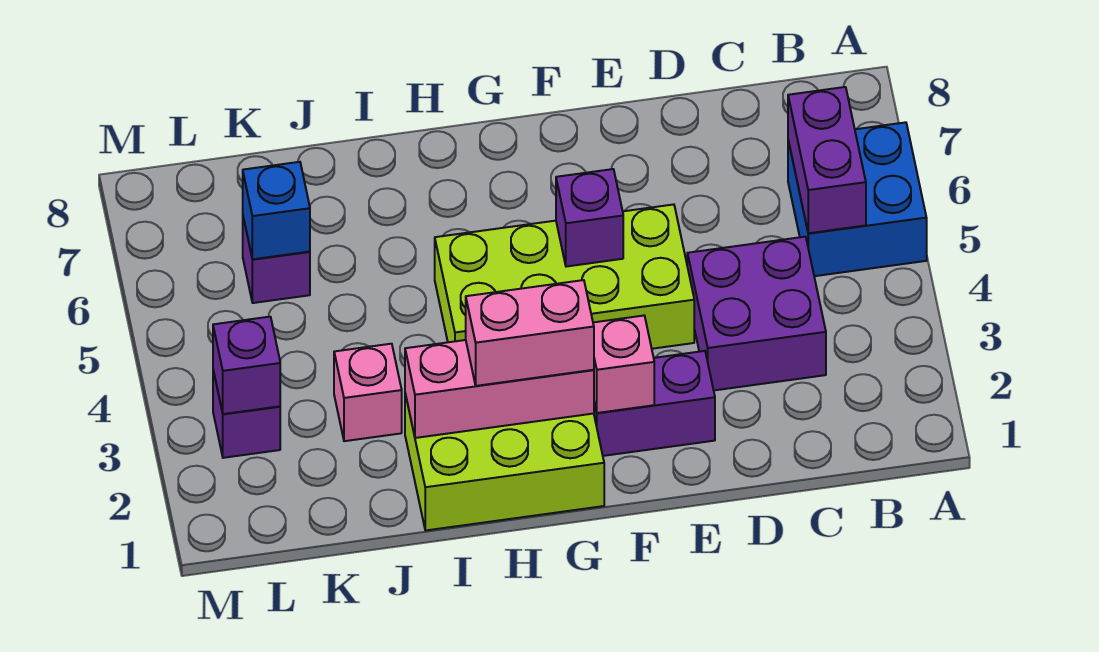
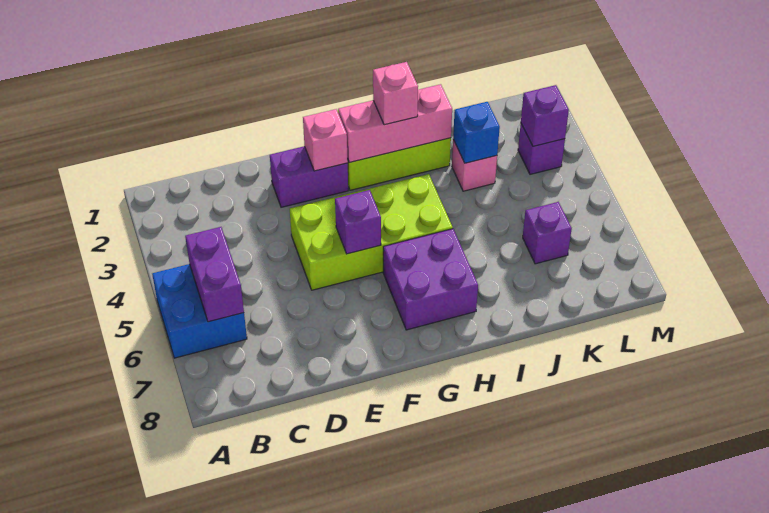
purple brick C3:D4 level 1 -> purple brick G6:H7 level 1
pink brick G2:H2 level 3 -> pink brick H2 level 3
blue brick K6 level 2 -> blue brick J3 level 2

